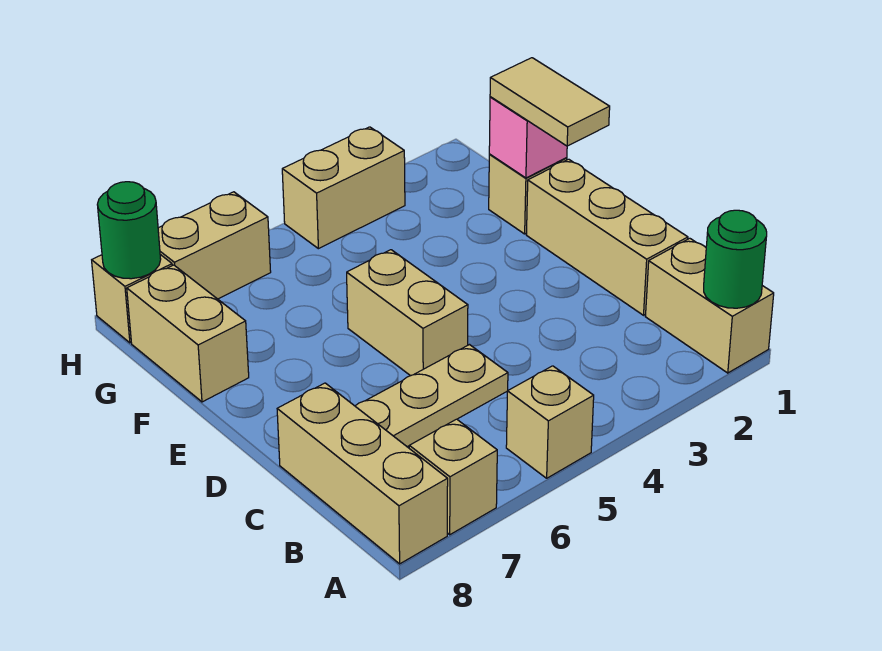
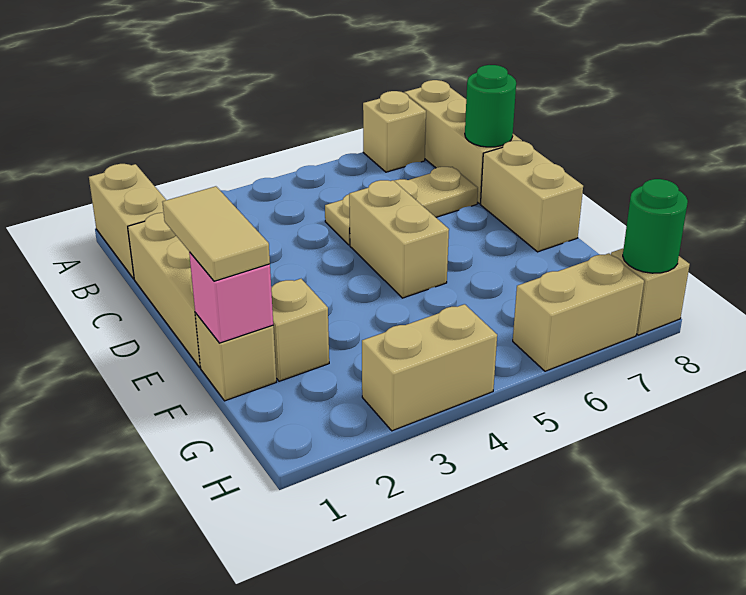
green round brick A1 level 2 -> green round brick C8 level 2
tan brick A5 level 1 -> tan brick F2 level 1
tan brick F8:G8 level 1 -> tan brick D8:E8 level 1

